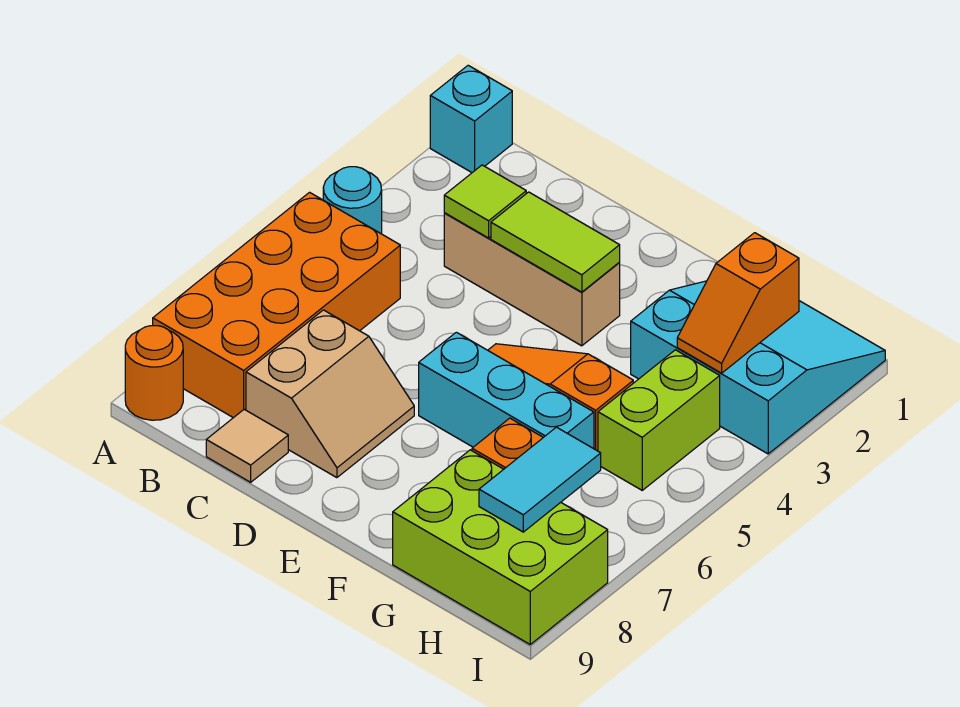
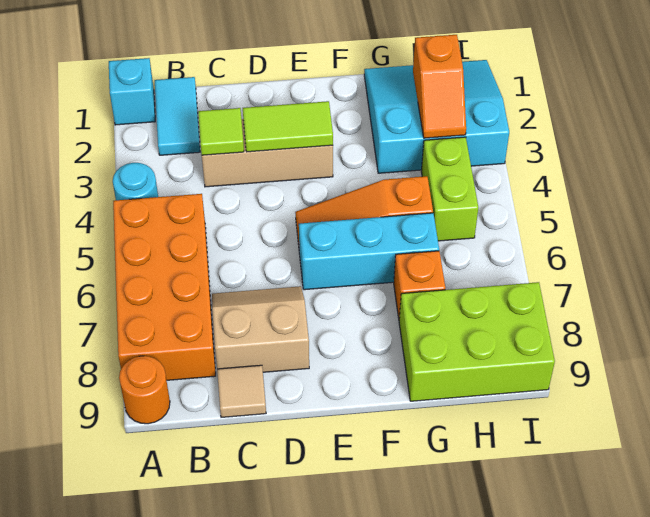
tan slope C7:D8 level 1 top C -> tan slope C7:D8 level 1 top 8
cyan tile H7:H8 level 2 -> cyan tile B1:B2 level 1

